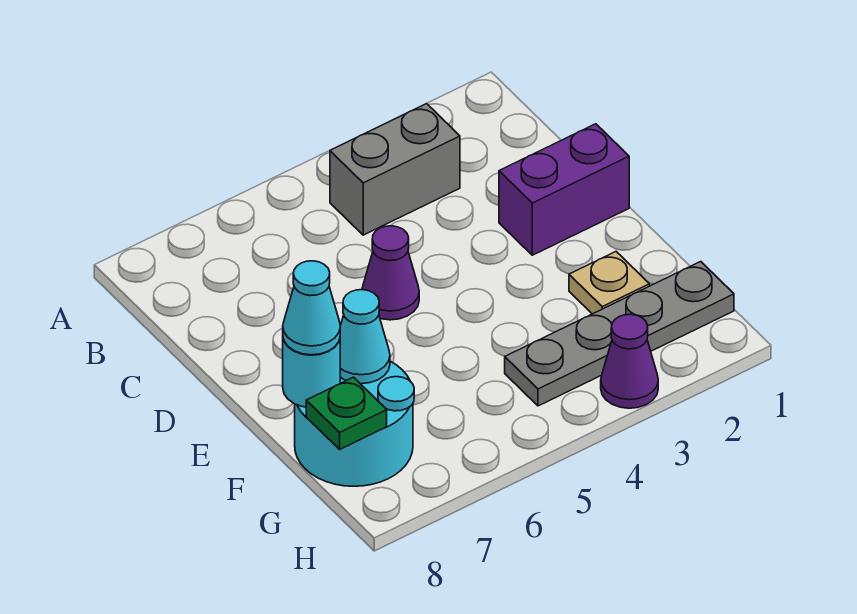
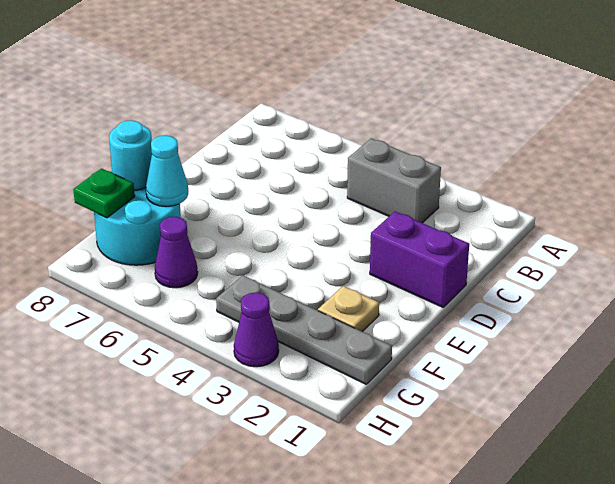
purple cone D5 level 1 -> purple cone G6 level 1
cyan cone F8 level 3 -> none

